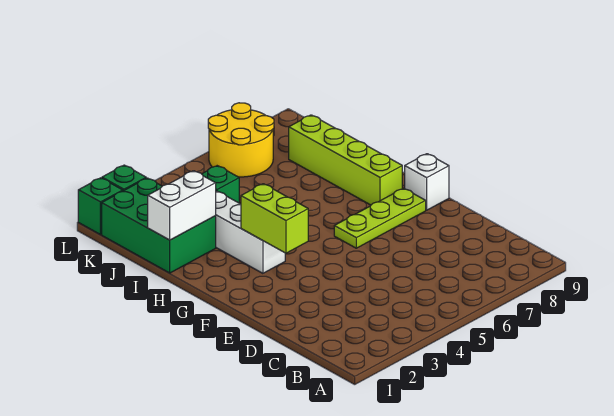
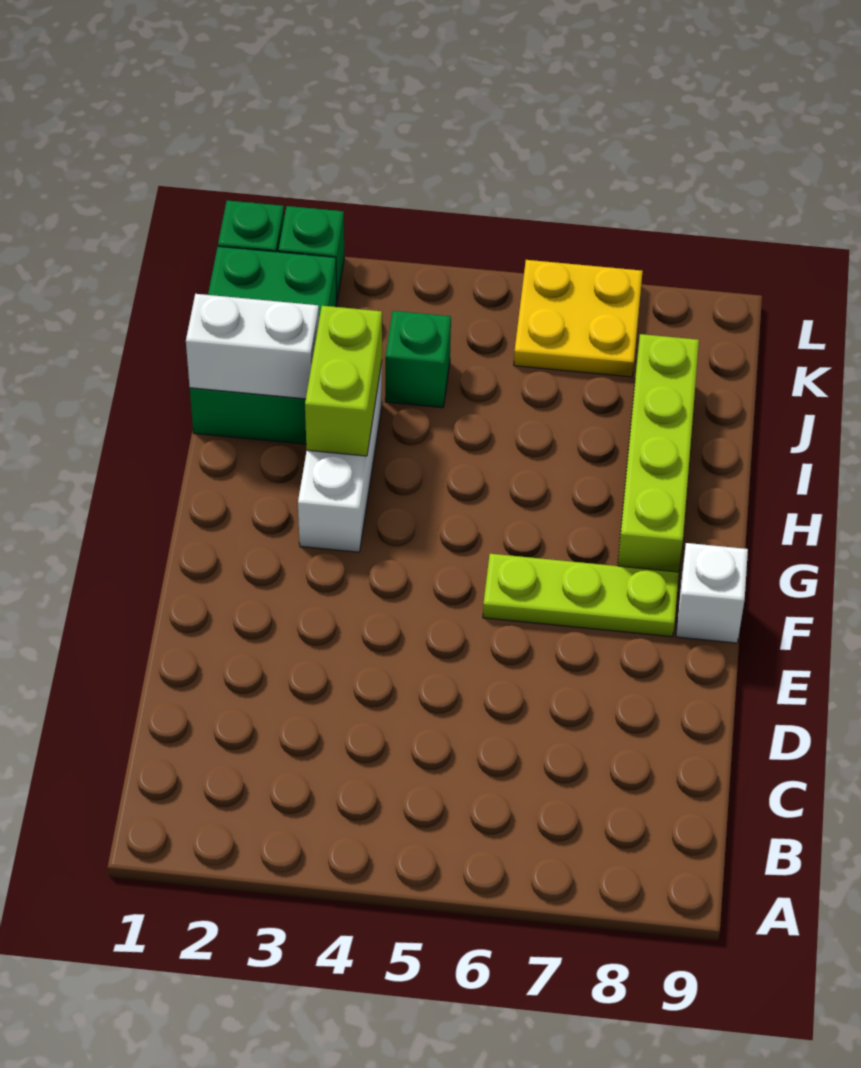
lime brick F3:G3 level 2 -> lime brick H3:I3 level 2
yellow round brick K6:L7 level 1 -> yellow plate K6:L7 level 1

